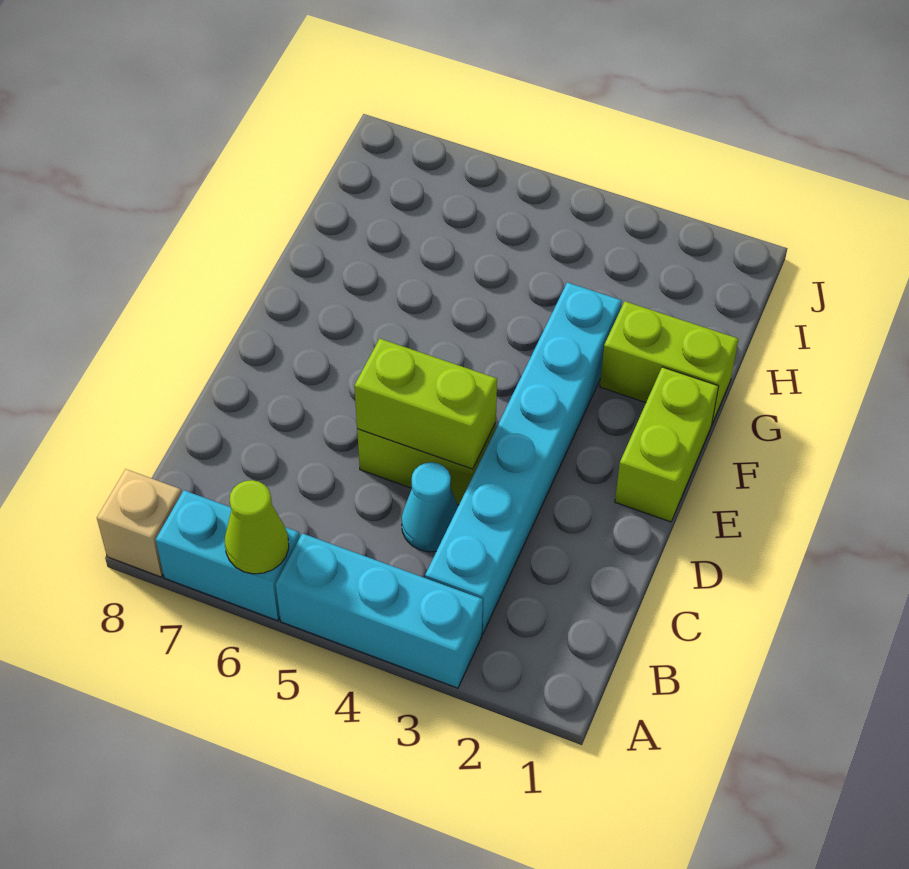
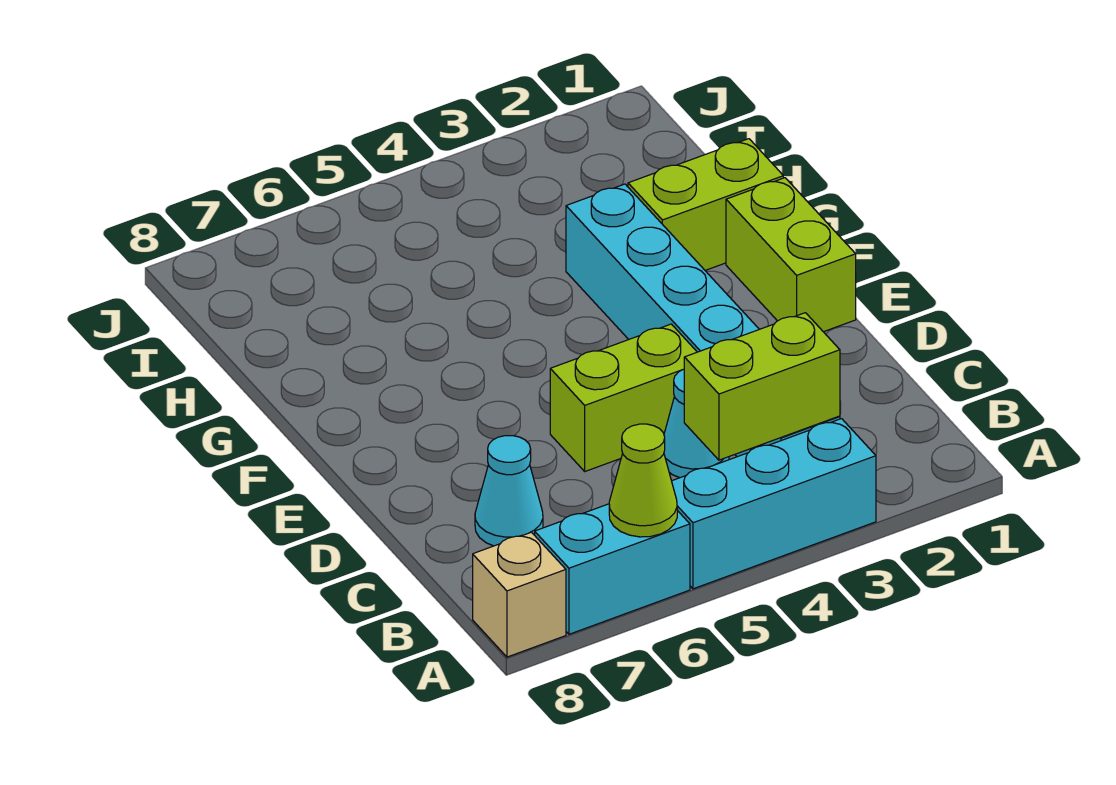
none -> cyan cone C7 level 1
lime brick D4:D5 level 2 -> lime brick B3:B4 level 2

